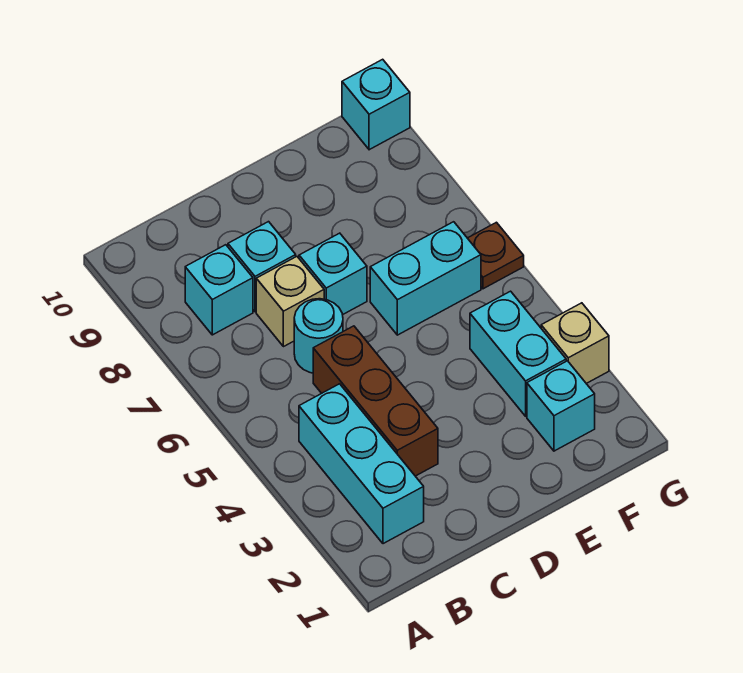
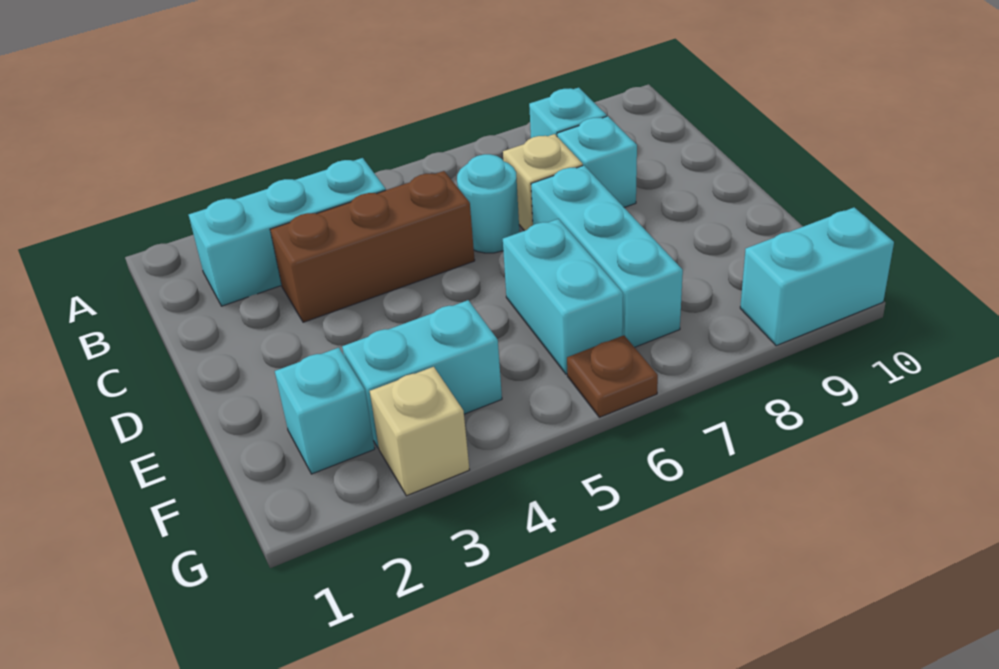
cyan brick D7 level 1 -> cyan brick D7:F7 level 1
cyan brick G10 level 1 -> cyan brick G9:G10 level 1

